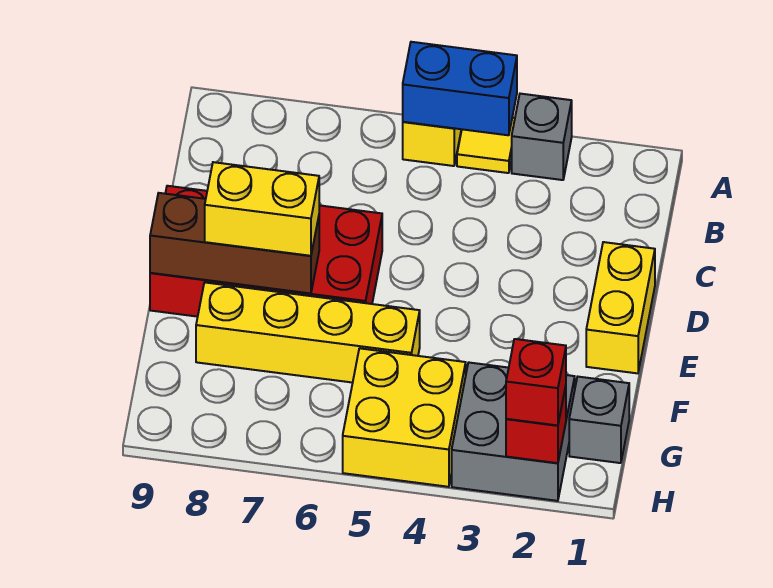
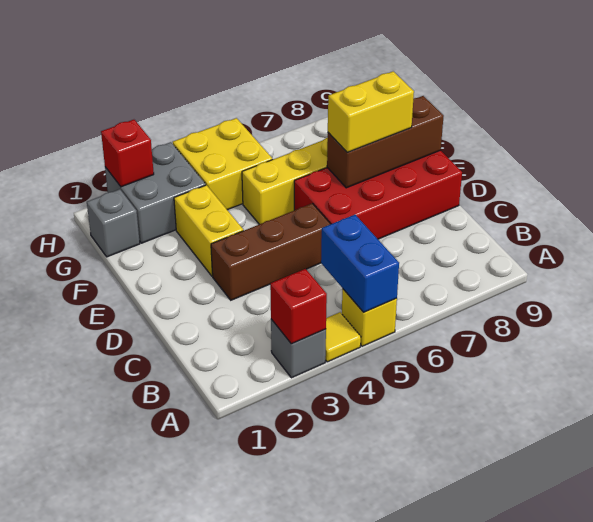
blue brick A4:A5 level 2 -> blue brick A5:B5 level 2
yellow brick D1:E1 level 1 -> yellow brick E3:F3 level 1
none -> brown brick D3:D5 level 1
red brick H2 level 3 -> red brick A3 level 2

